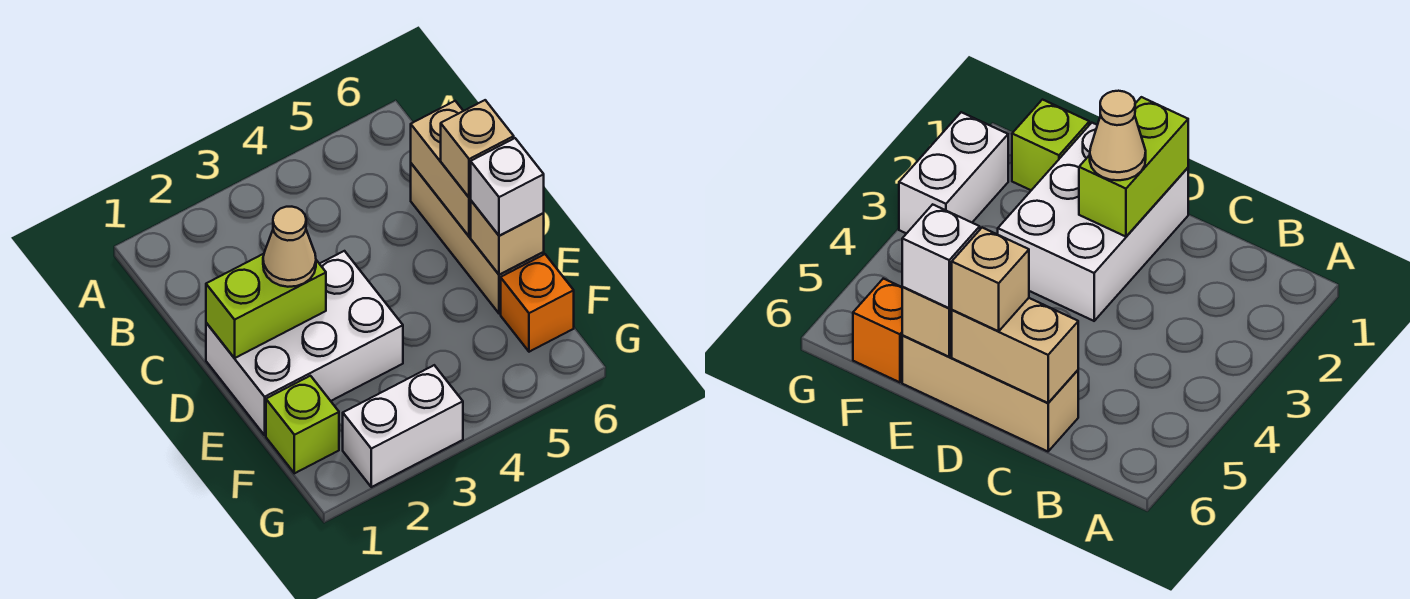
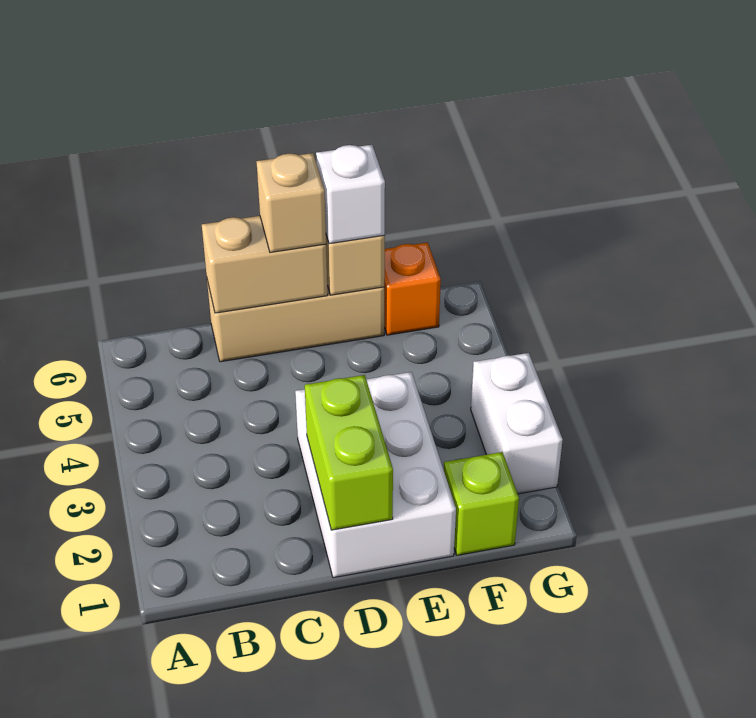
tan cone D2 level 3 -> none

